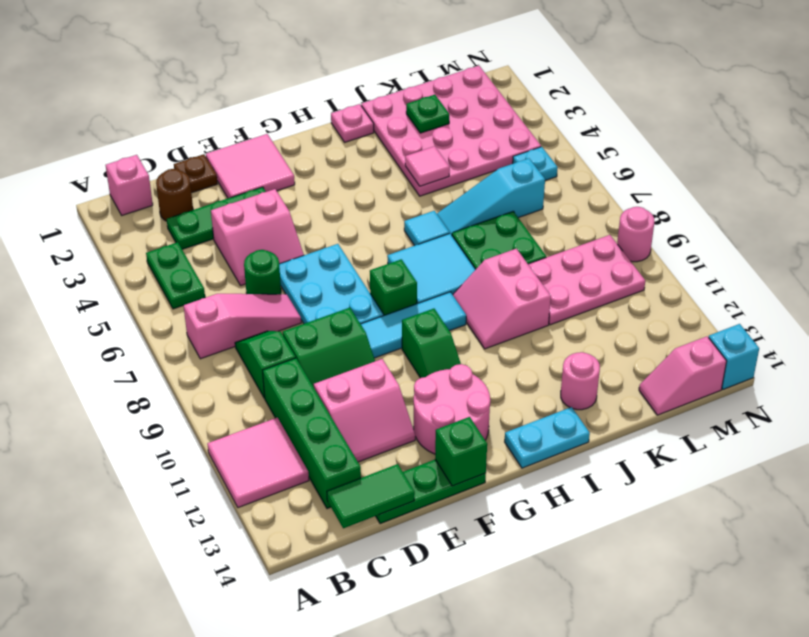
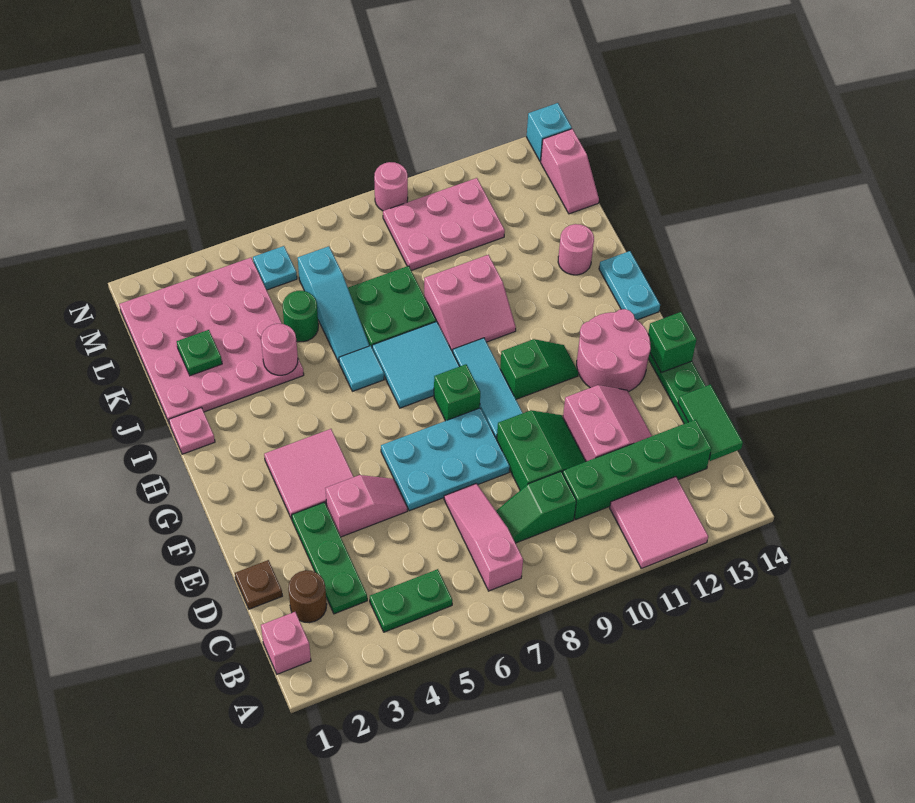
pink slope D4:E5 level 1 top 4 -> pink slope E4:E5 level 1 top 4
green round brick D6 level 1 -> green round brick K5 level 1
pink tile E1:F2 level 1 -> pink tile F3:G4 level 1
pink tile J4 level 2 -> pink round brick J4 level 2
pink plate K9:M10 level 1 -> pink plate L9:M11 level 1

